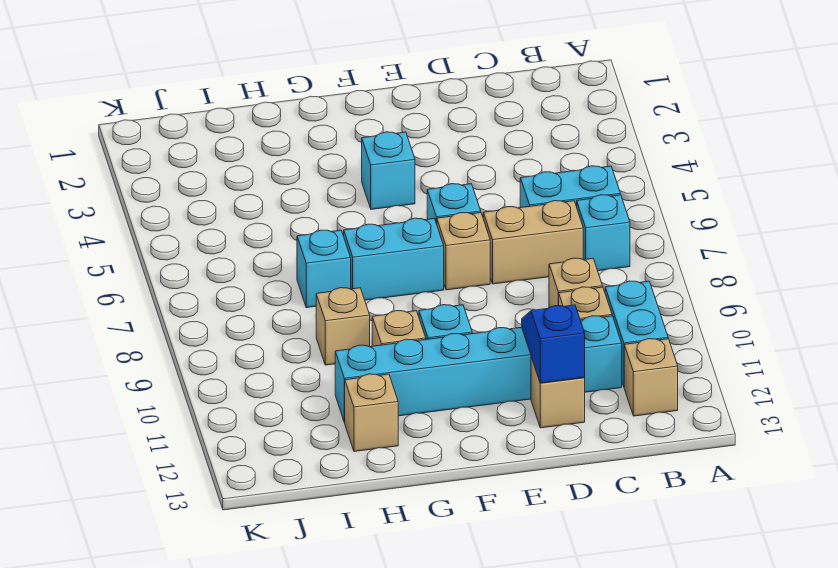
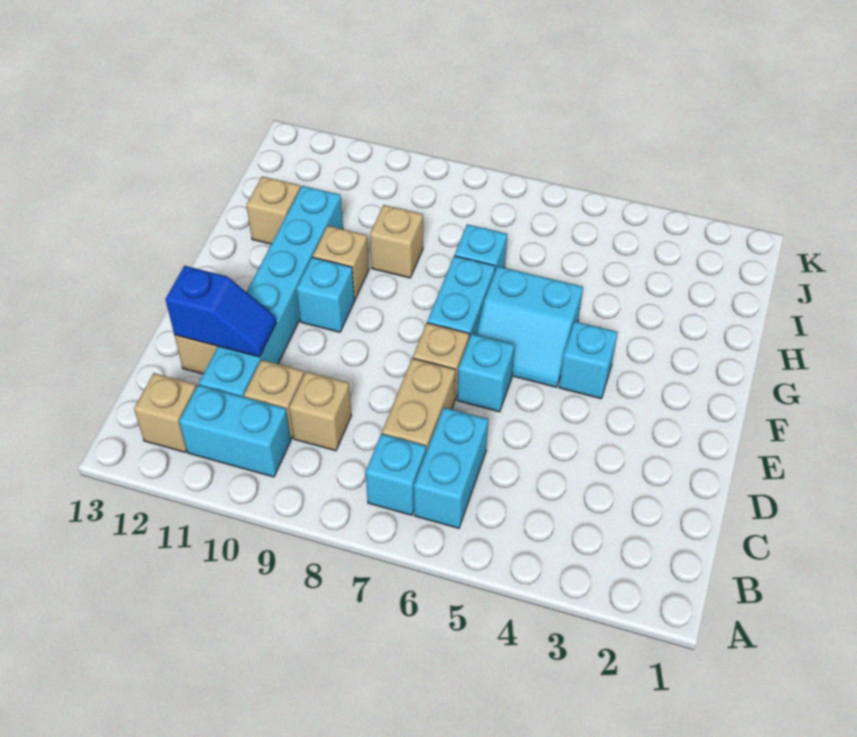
none -> cyan slope F5:G6 level 1 top G

